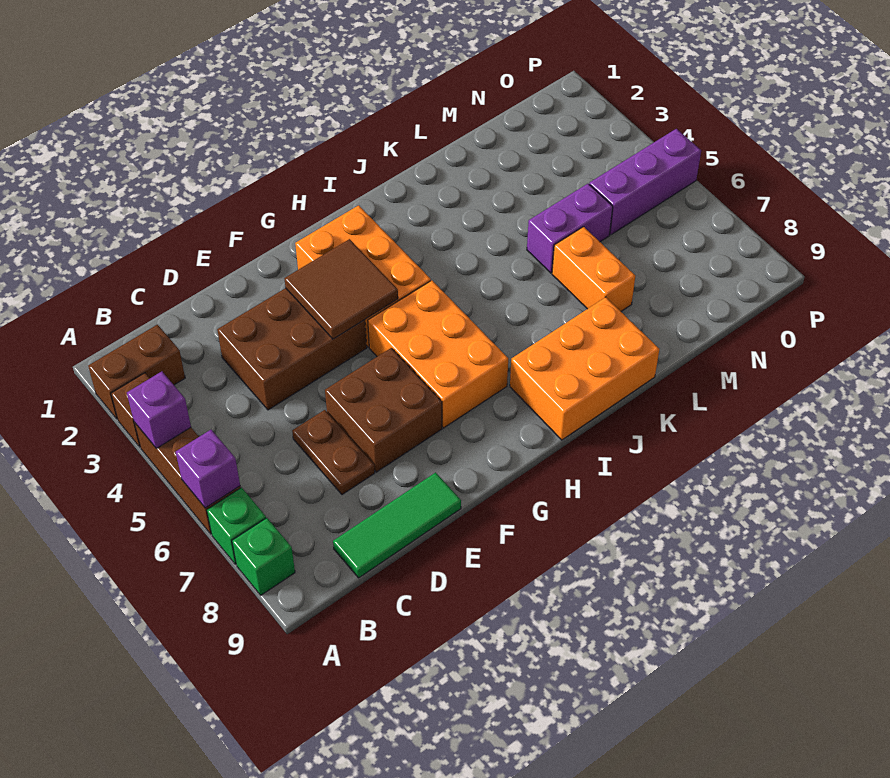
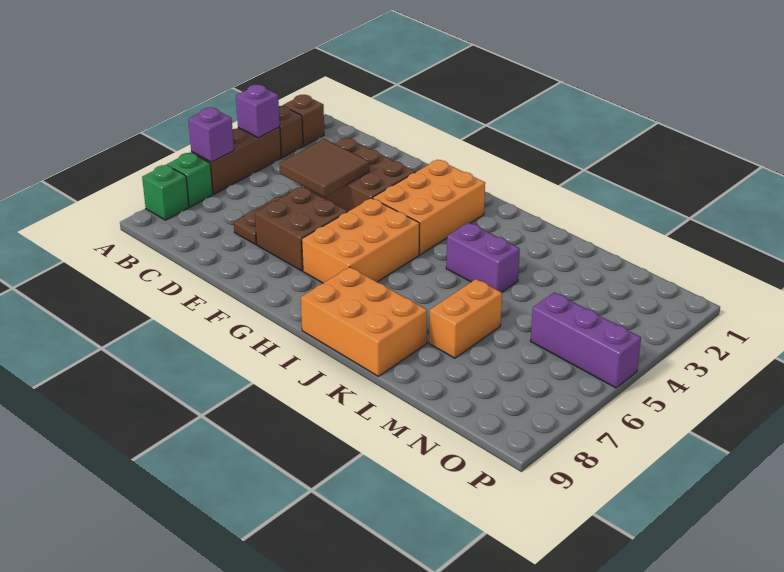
brown brick A2:B2 level 1 -> brown brick A2 level 1
green tile C9:E9 level 1 -> none
brown tile F3:G4 level 2 -> brown tile D4:E5 level 2
purple brick L5:M5 level 1 -> purple brick J4:K4 level 1

